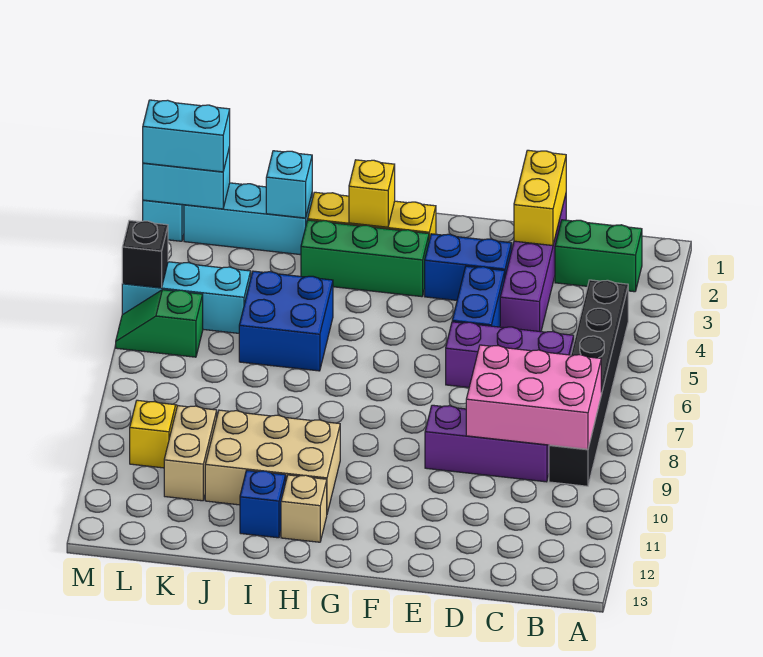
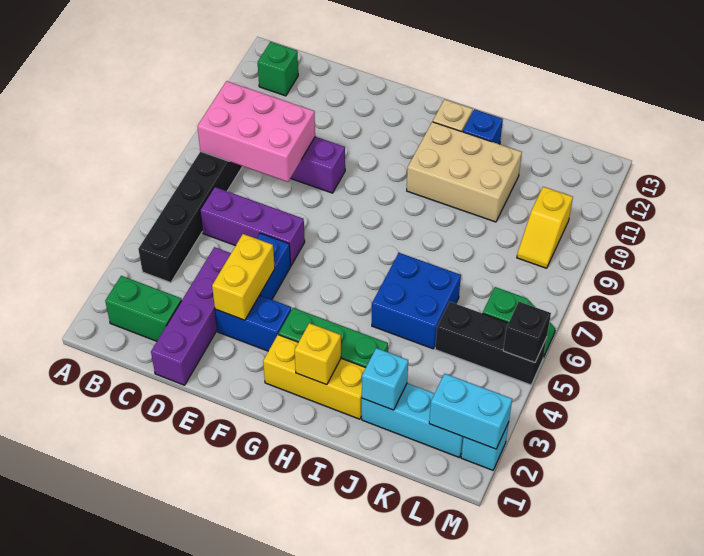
none -> green brick B12 level 1
yellow brick D1:D2 level 2 -> yellow brick E3:E4 level 2
cyan brick K5:M5 level 1 -> black brick K5:M5 level 1
tan brick K10:K11 level 1 -> none
cyan brick L2:M2 level 3 -> none

